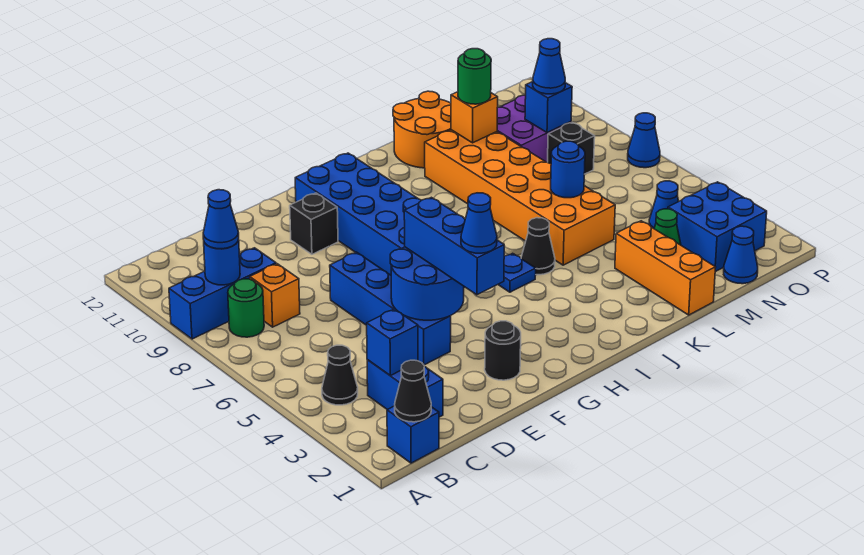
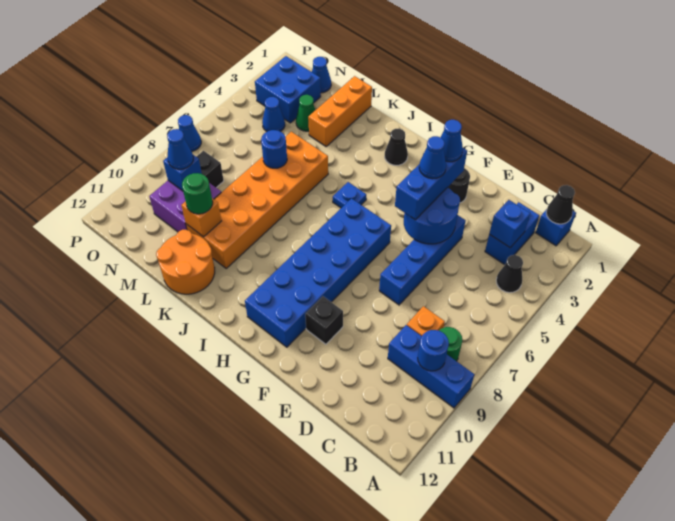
blue cone B9 level 3 -> blue cone F4 level 4
black cone J5 level 1 -> black cone I2 level 1

